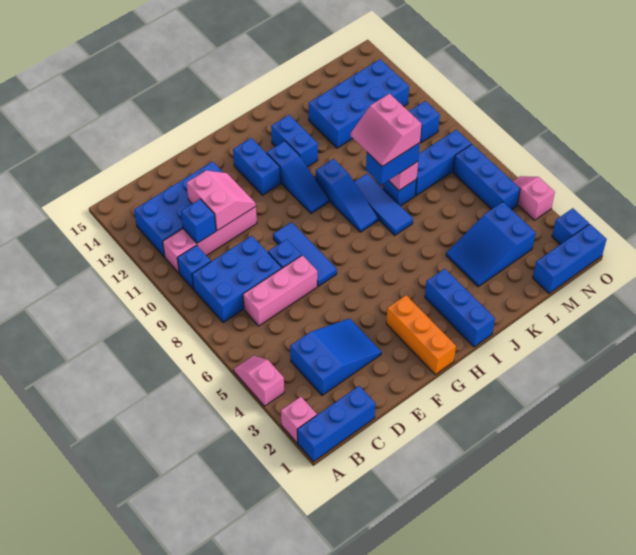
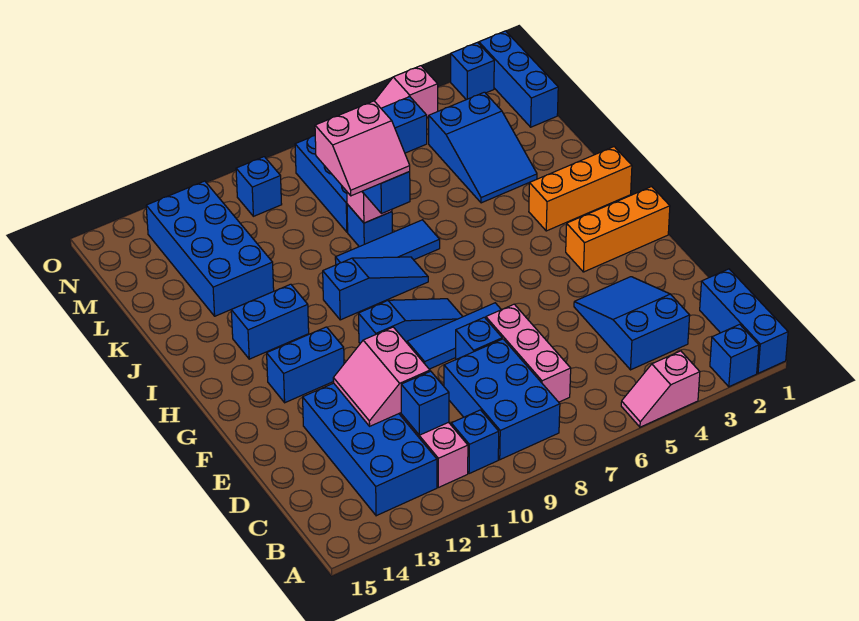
pink brick A2 level 1 -> blue brick A2 level 1
pink slope D11:E12 level 2 top D -> pink slope D11:E12 level 2 top 11
blue slope H10:H12 level 1 top 12 -> blue slope G8:G10 level 1 top 10
blue brick I1:I3 level 1 -> orange brick I1:I3 level 1

